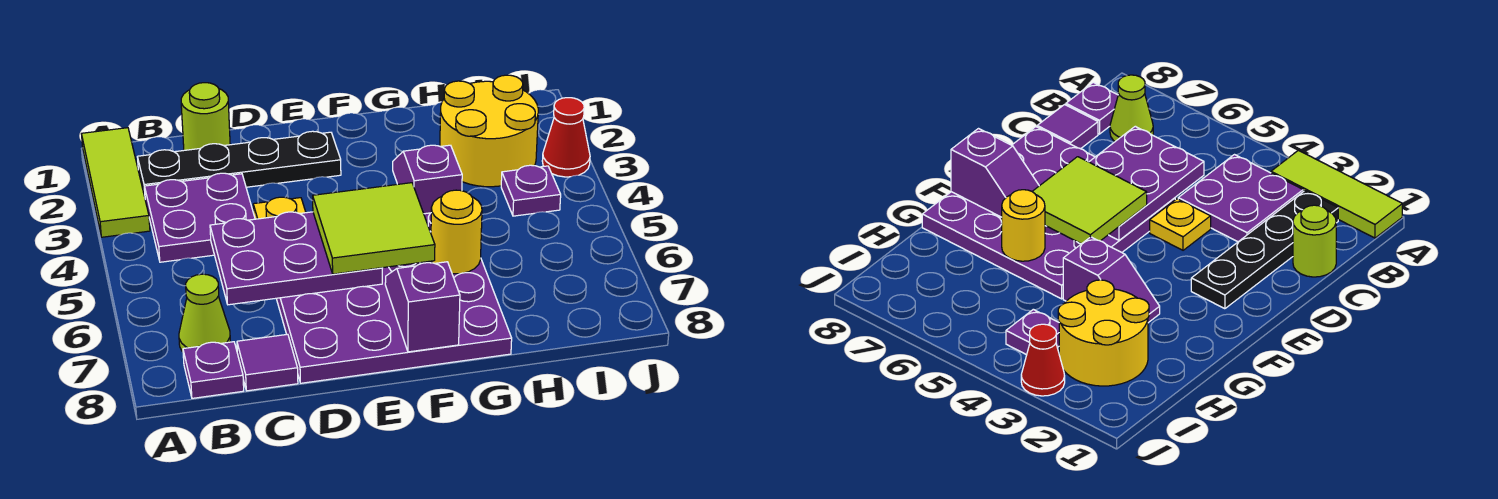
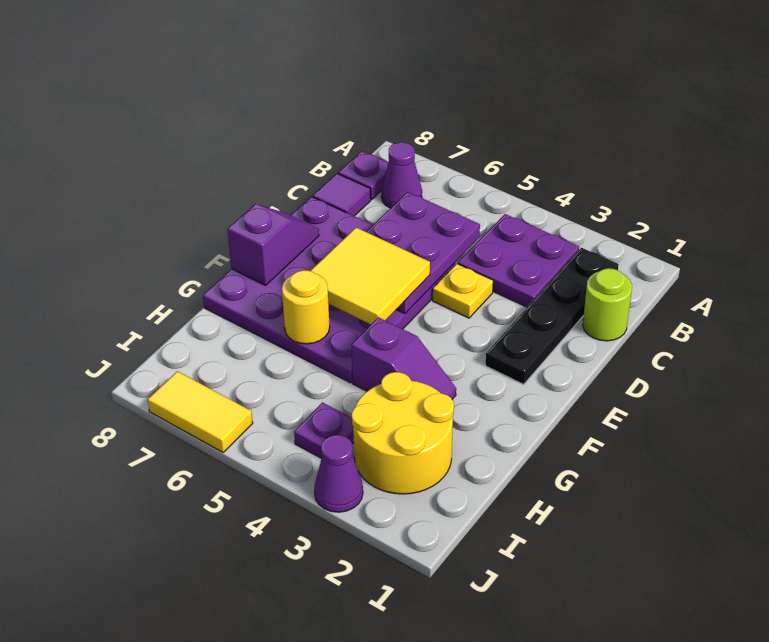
lime tile A1:A3 level 1 -> none
lime cone B7 level 1 -> purple cone B7 level 1
lime tile E5:F6 level 3 -> yellow tile E5:F6 level 3
purple slope F7:F8 level 2 top 8 -> purple slope E8:F8 level 2 top F
red cone J3 level 1 -> purple cone J3 level 1
none -> yellow tile J6:J7 level 1

